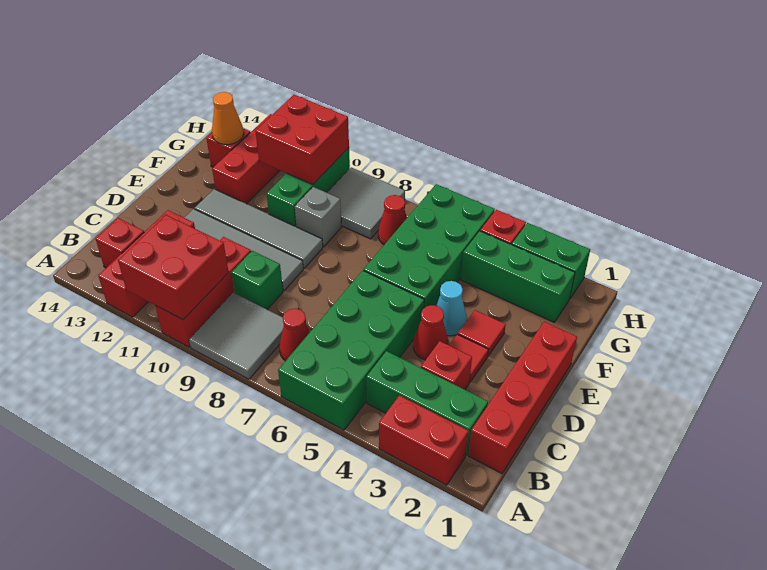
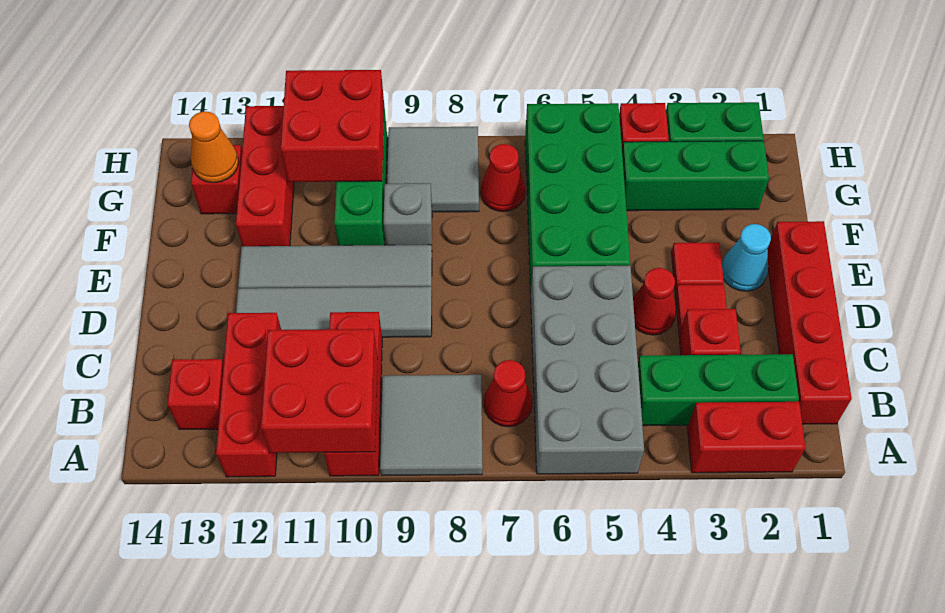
green brick A5:D6 level 1 -> grey brick A5:D6 level 1
green brick C9 level 1 -> none
cyan cone E4 level 1 -> cyan cone E2 level 1

